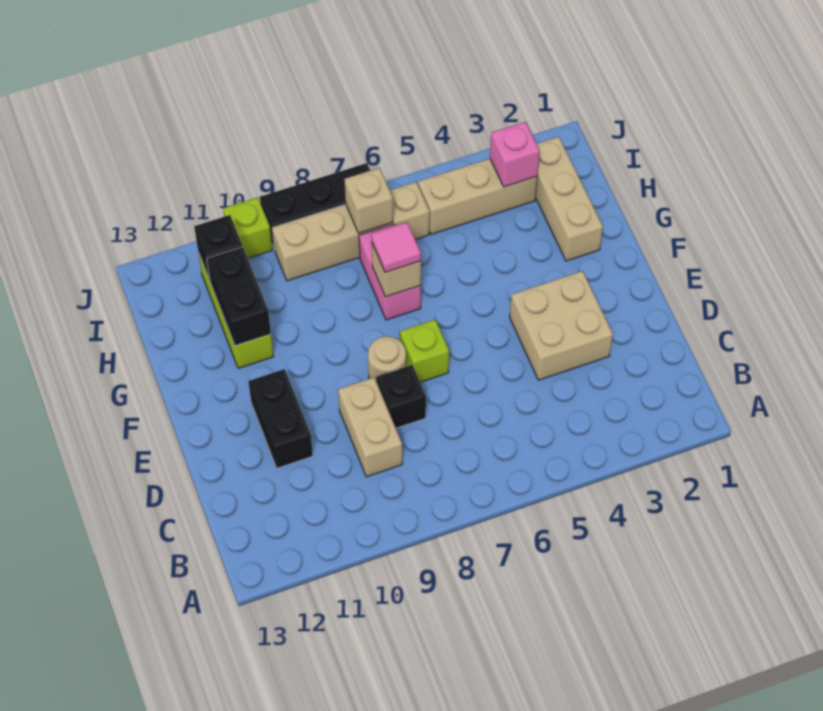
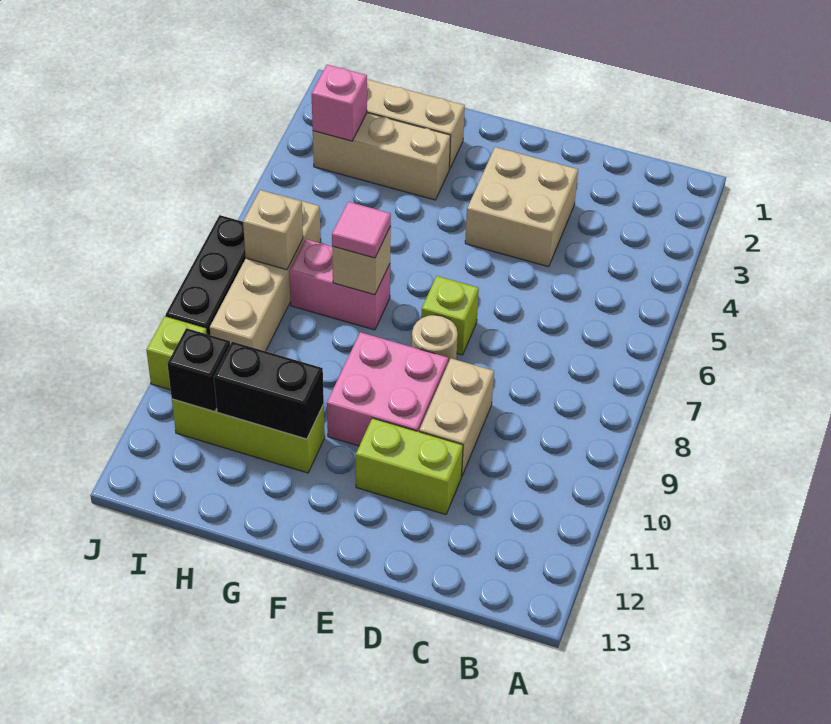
tan brick C9:D9 level 1 -> tan brick D9:D10 level 1
black brick D8 level 1 -> none
black brick D11:E11 level 1 -> lime brick D11:E11 level 1
none -> pink brick E9:F10 level 1
tan brick I3:I5 level 1 -> tan brick G3:I3 level 1

